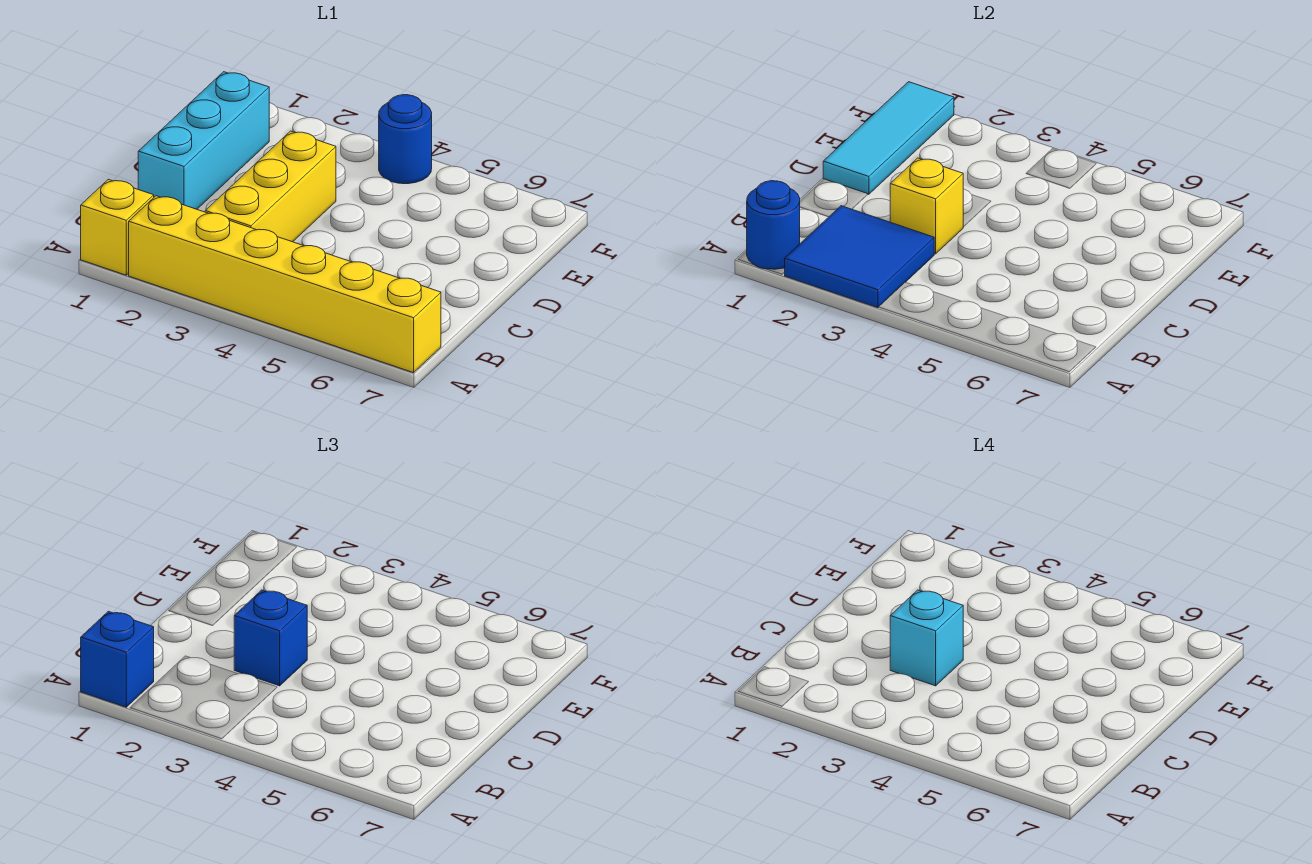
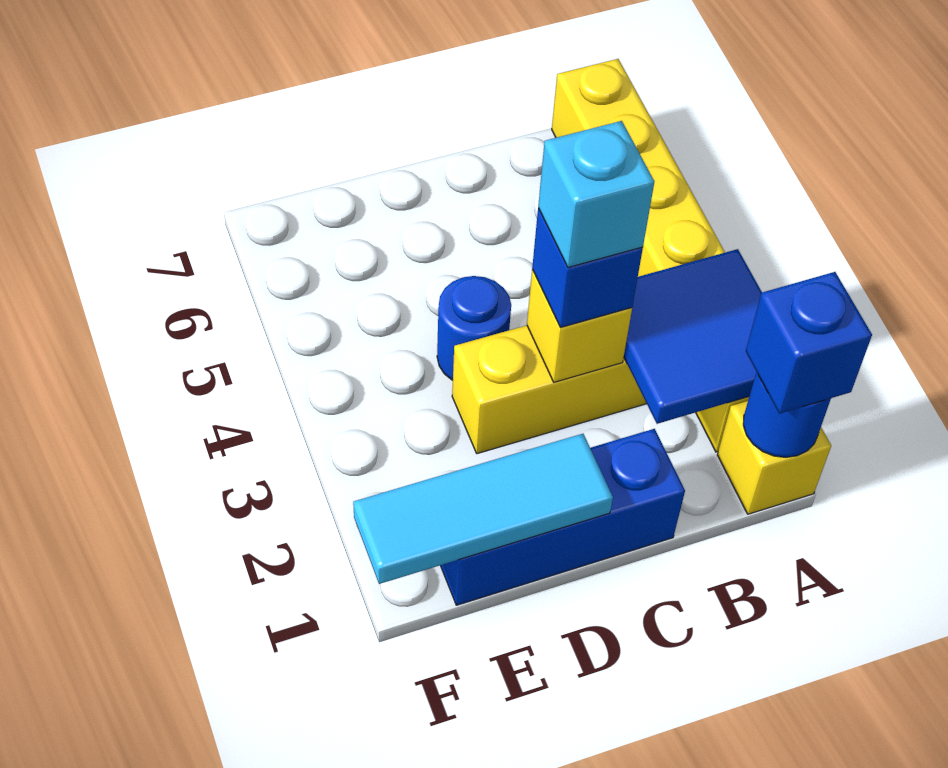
cyan brick C1:E1 level 1 -> blue brick C1:E1 level 1
blue round brick F4 level 1 -> blue round brick D4 level 1

